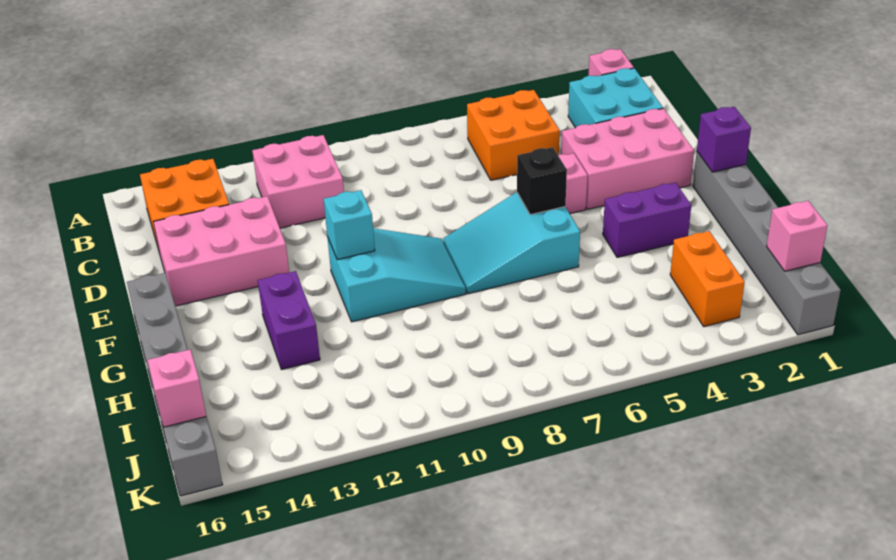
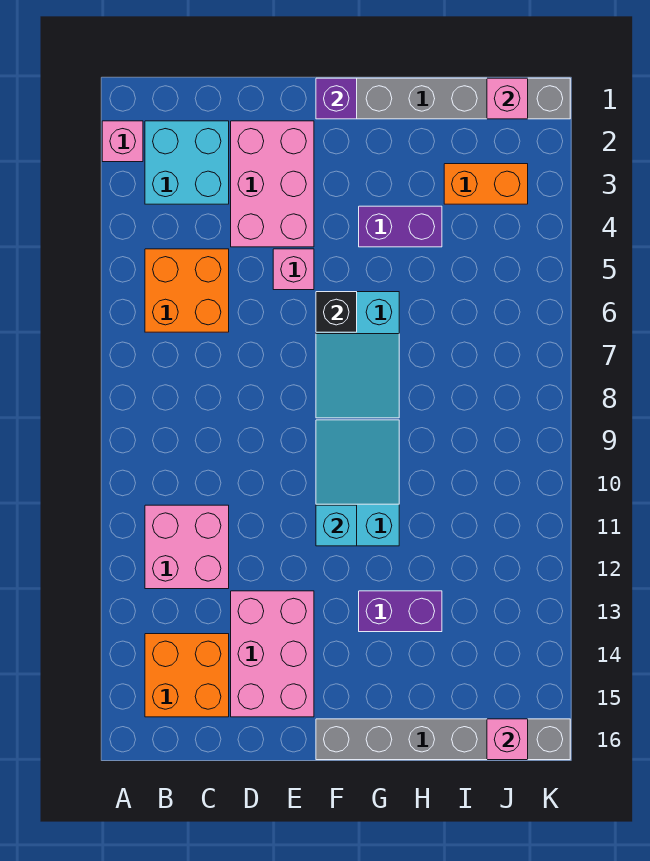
purple brick G3:G4 level 1 -> purple brick G4:H4 level 1

